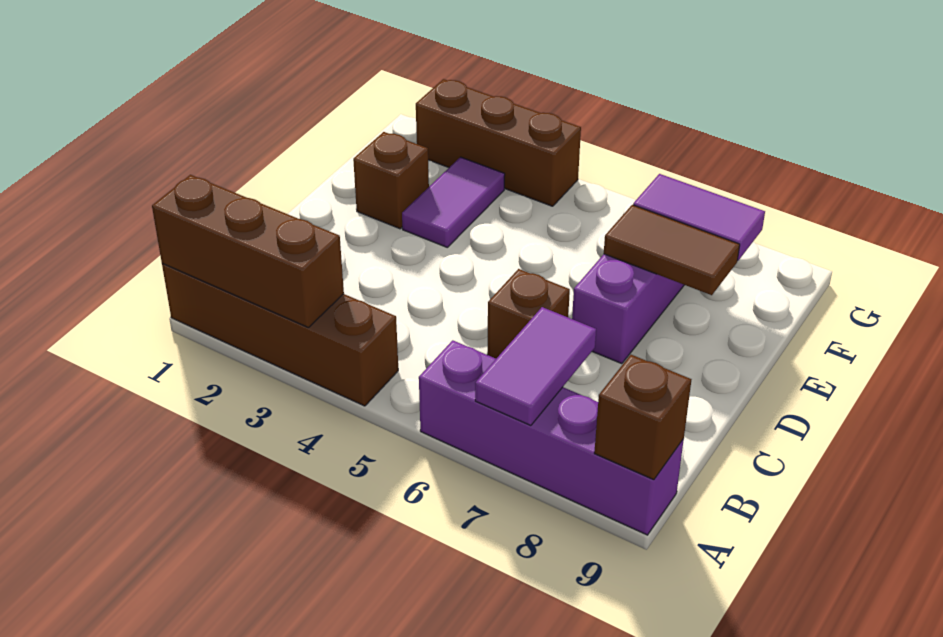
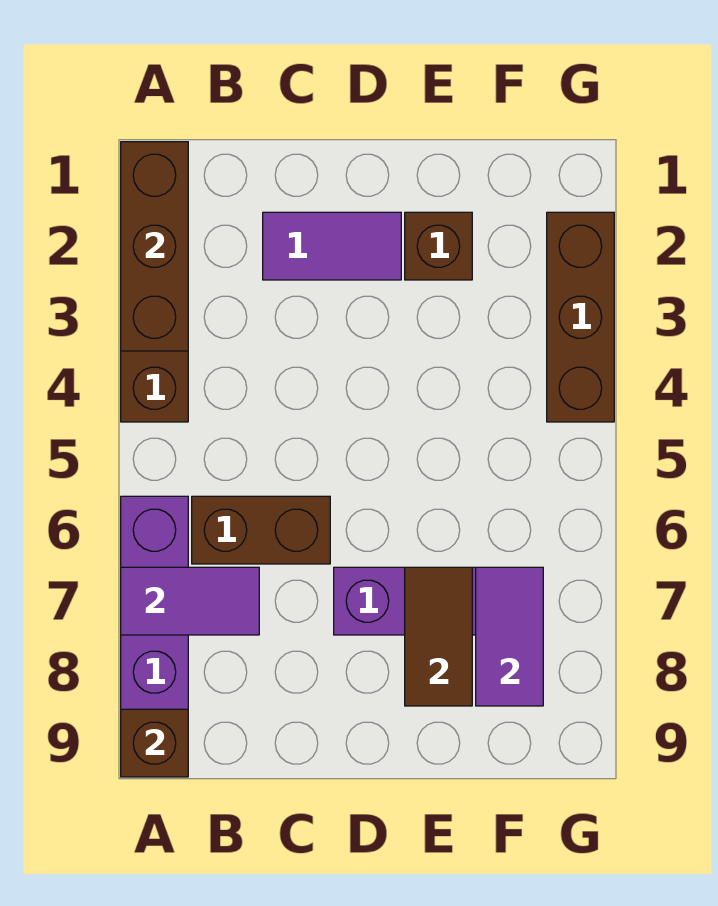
brown brick C6 level 1 -> brown brick B6:C6 level 1
purple tile E3:F3 level 1 -> purple tile C2:D2 level 1

